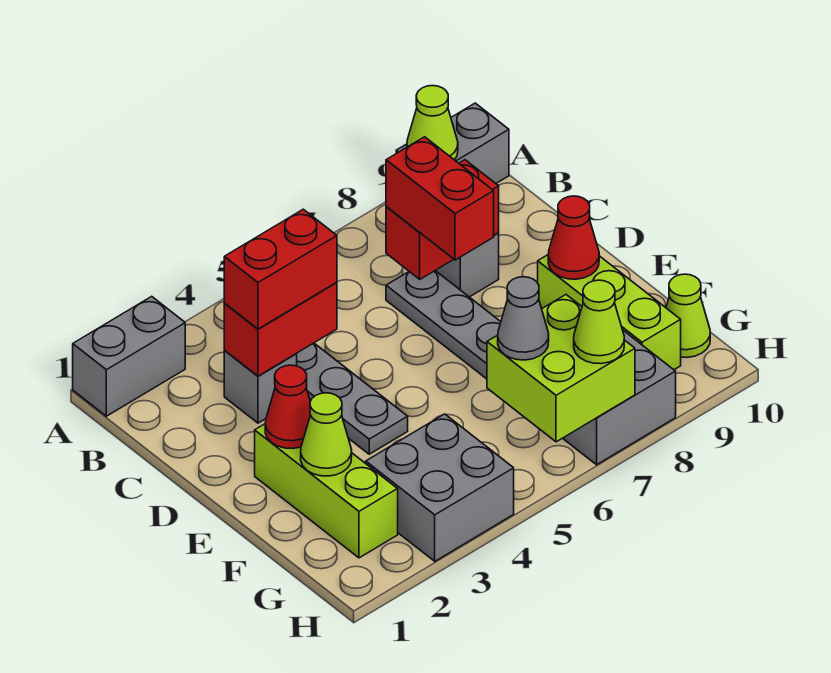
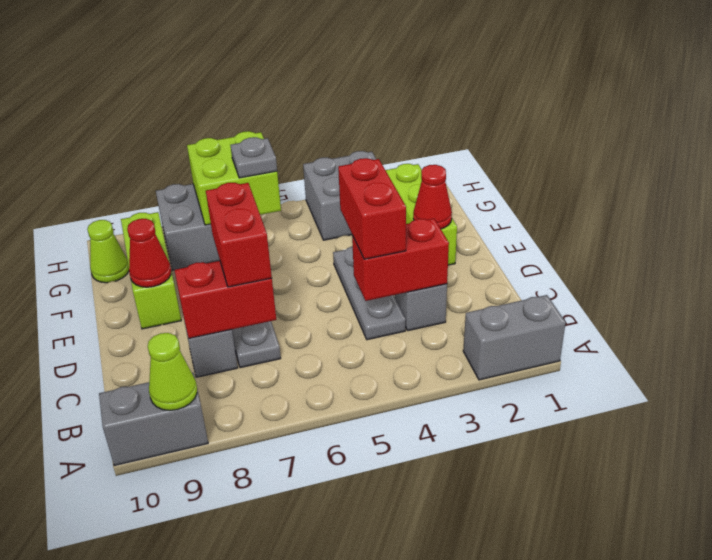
red brick C3:C4 level 3 -> red brick C4:D4 level 3
lime cone F2 level 2 -> none
grey cone G6 level 3 -> grey plate G6 level 3
lime cone H7 level 3 -> none

